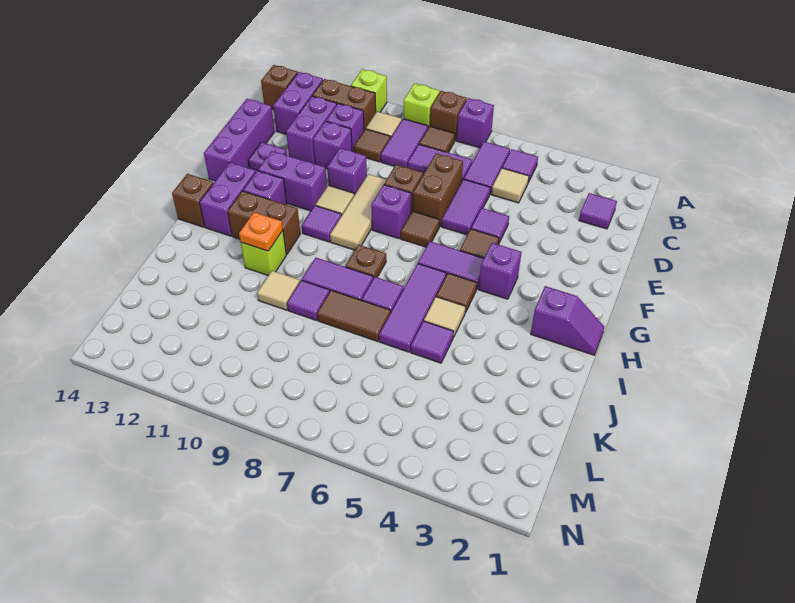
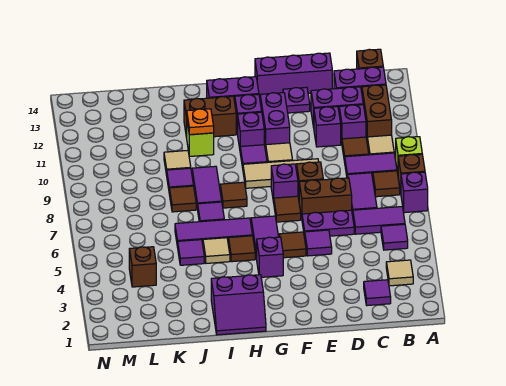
lime brick A11 level 1 -> none
tan tile C5 level 1 -> tan tile B3 level 1
purple tile D6:E6 level 1 -> purple plate D6:E6 level 1
purple brick E10 level 1 -> purple brick G11 level 1
purple slope H1:H2 level 1 top 2 -> purple slope H1:I2 level 1 top 2
brown plate H8 level 1 -> brown tile H8 level 1
brown brick H11:H12 level 1 -> brown brick H12:I12 level 1
brown brick H14 level 1 -> brown brick L4 level 1
brown tile J7:J8 level 1 -> brown tile J8 level 1

